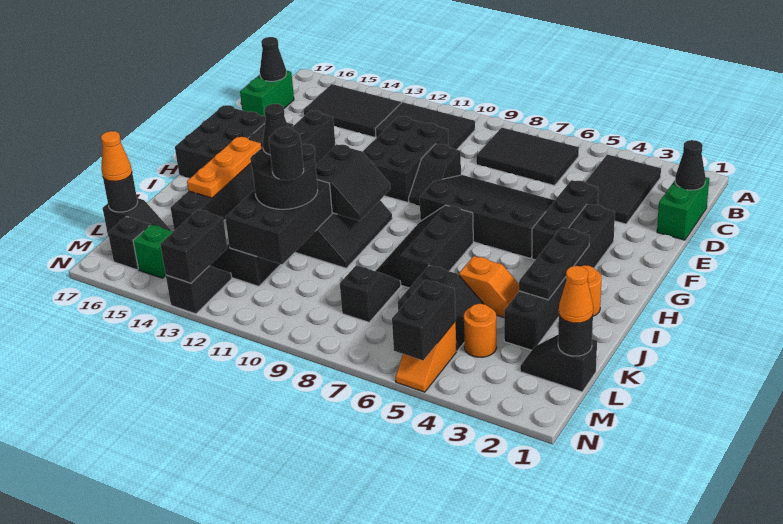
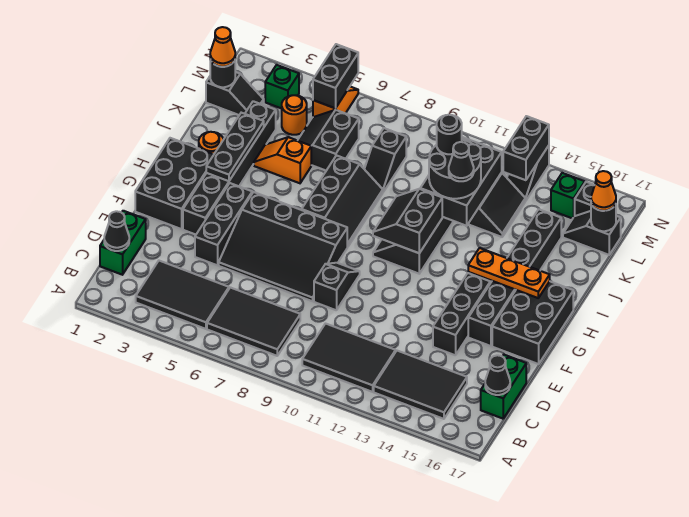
black tile B3:D4 level 1 -> black tile B3:C5 level 1
black brick D10:F11 level 1 -> black brick F1:H2 level 1
orange plate H15:J15 level 2 -> orange plate H14:H16 level 2
none -> green brick M3 level 1

